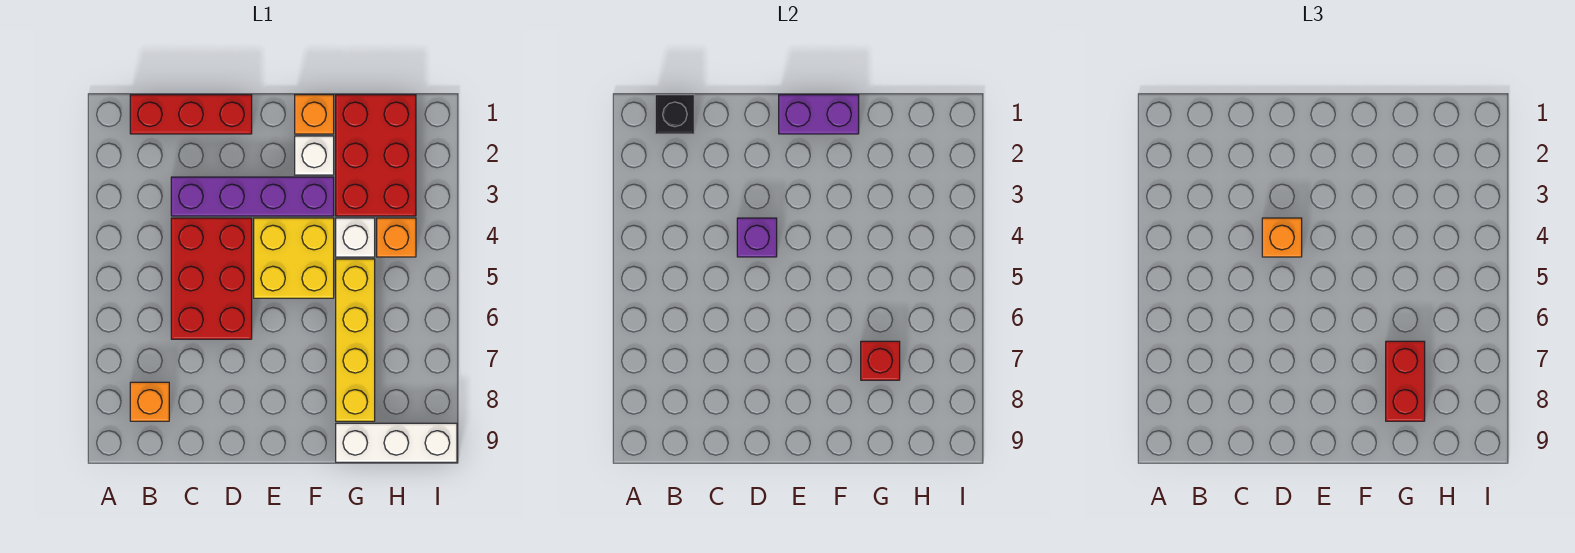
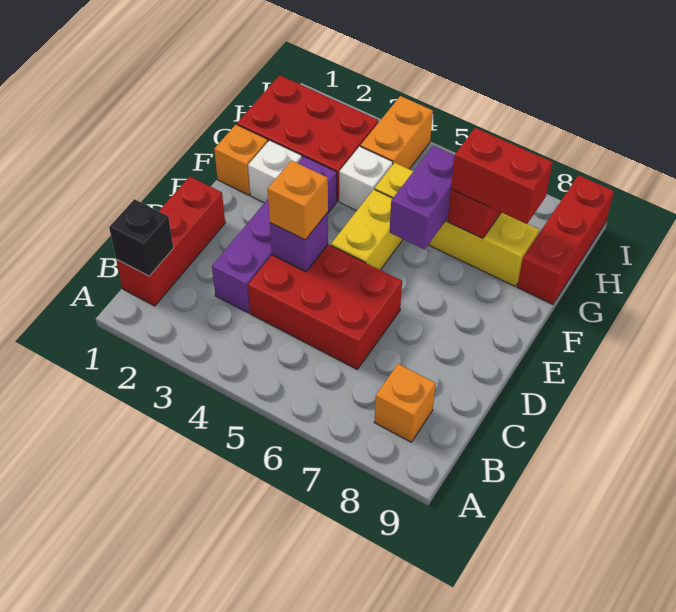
purple brick E1:F1 level 2 -> purple brick F6:G6 level 2
yellow brick E4:F5 level 1 -> yellow brick E5:F5 level 1
white brick G9:I9 level 1 -> red brick G9:I9 level 1
orange brick H4 level 1 -> orange brick H4:I4 level 1

